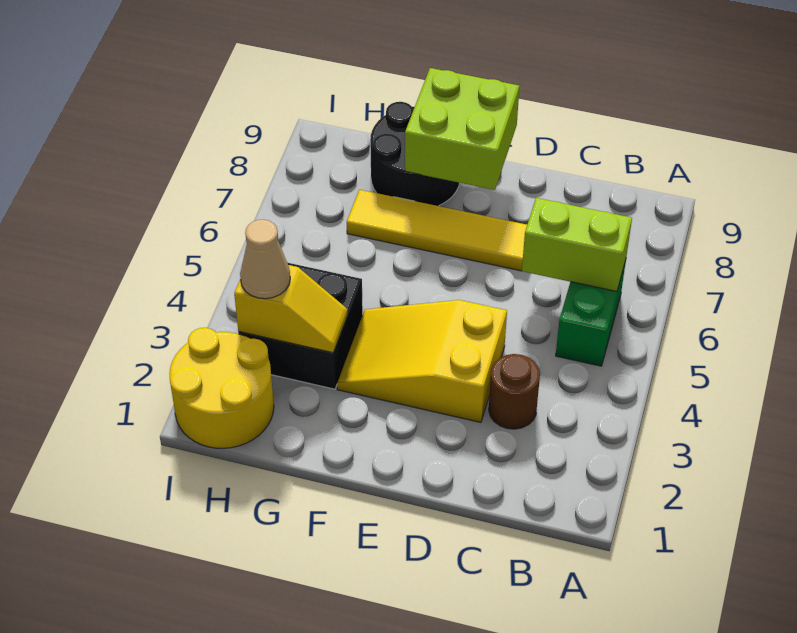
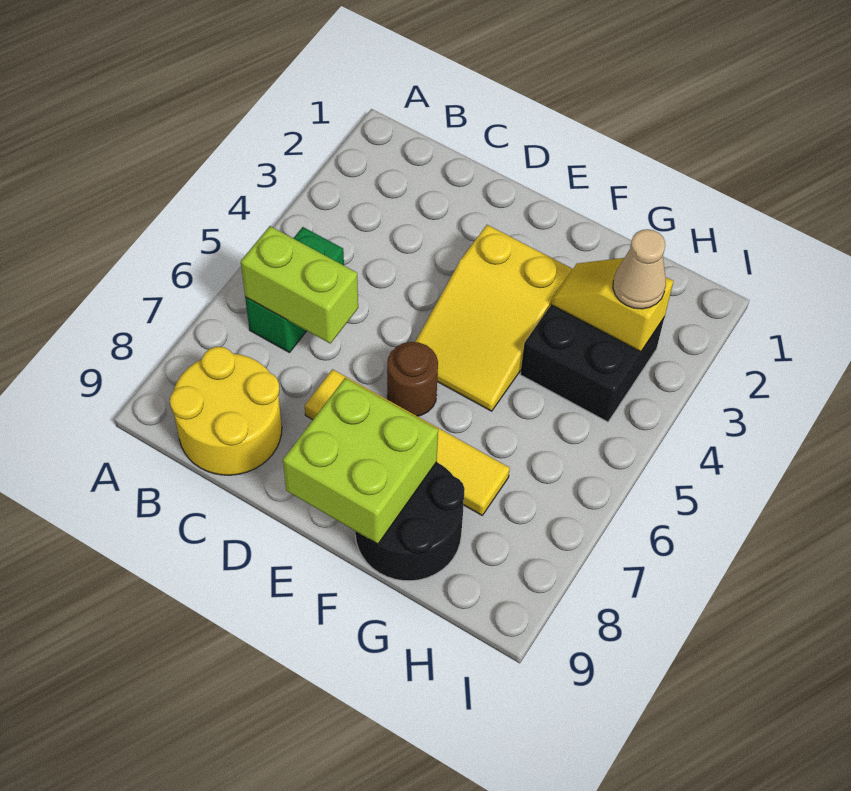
brown round brick C3 level 1 -> brown round brick E6 level 1
yellow slope D3:F4 level 1 top D -> yellow slope E3:F5 level 1 top 3
yellow round brick H1:I2 level 1 -> yellow round brick B8:C9 level 1

